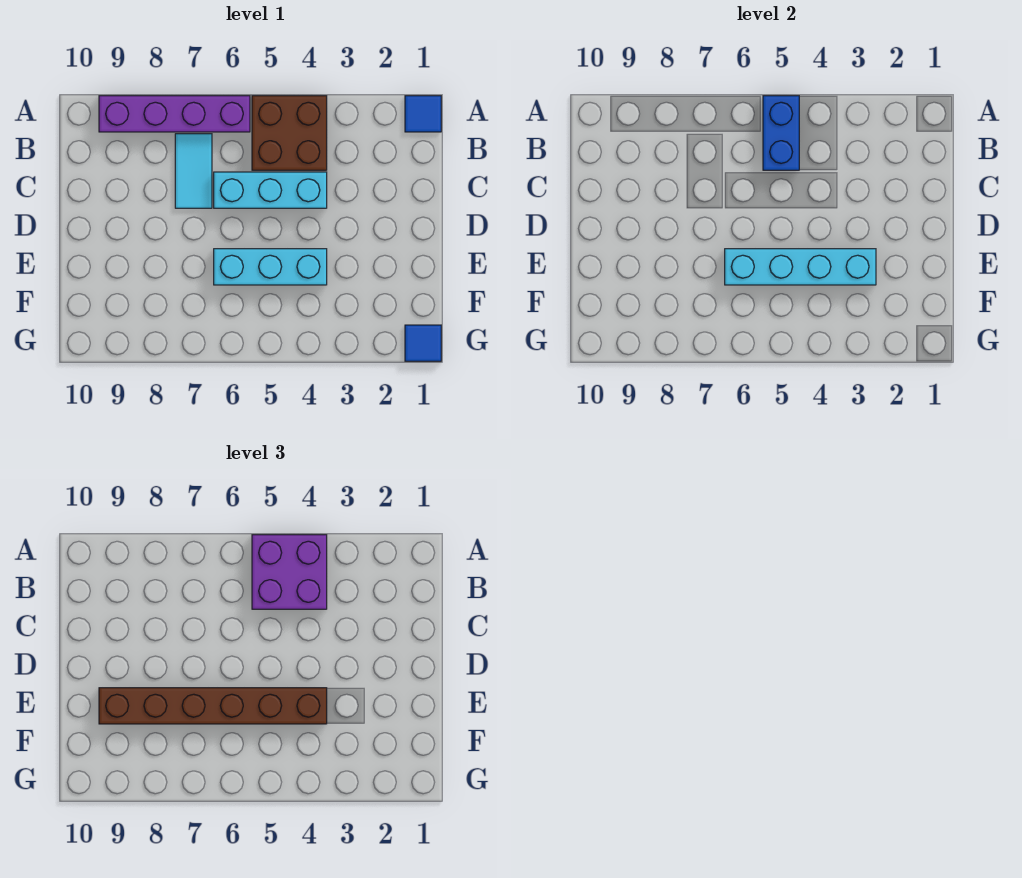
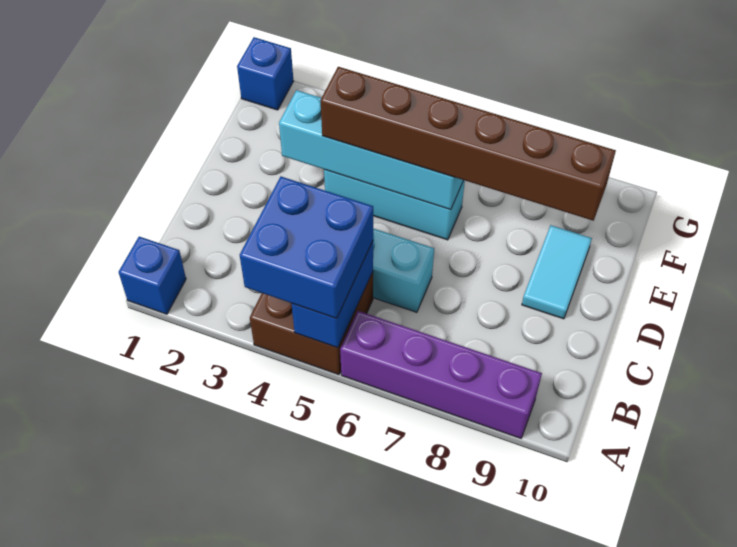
blue tile A1 level 1 -> blue brick A1 level 1
purple brick A4:B5 level 3 -> blue brick A4:B5 level 3
cyan tile B7:C7 level 1 -> cyan tile D9:E9 level 1
blue tile G1 level 1 -> blue brick G1 level 1

